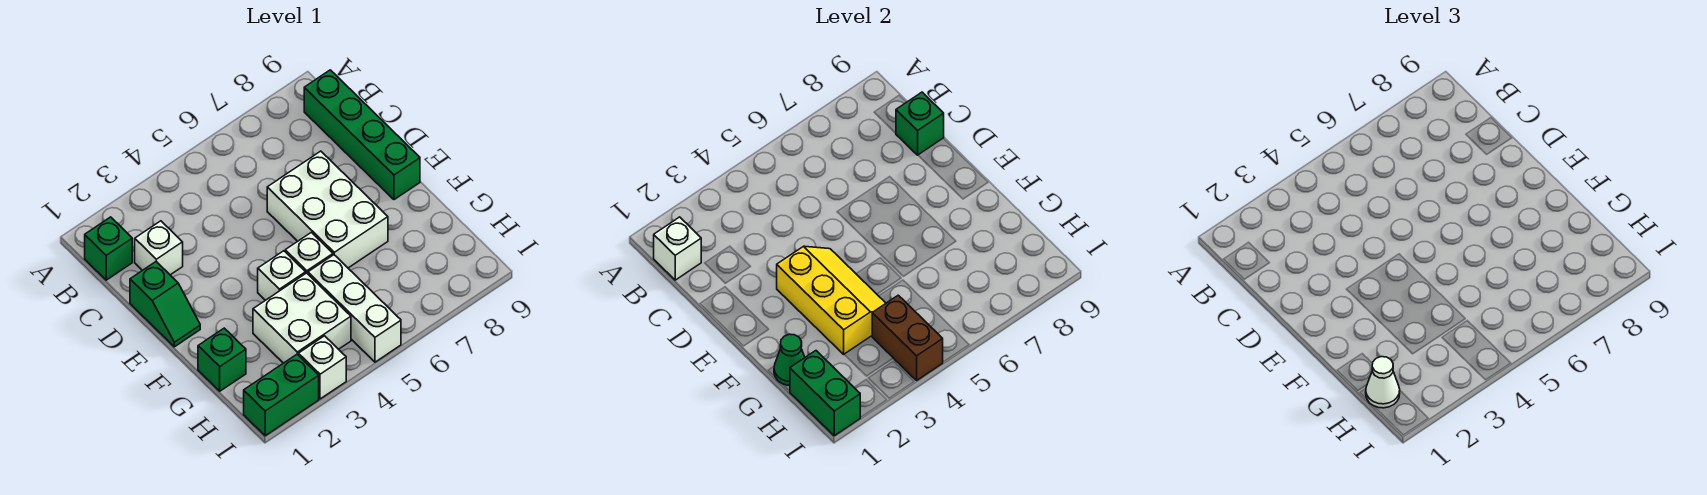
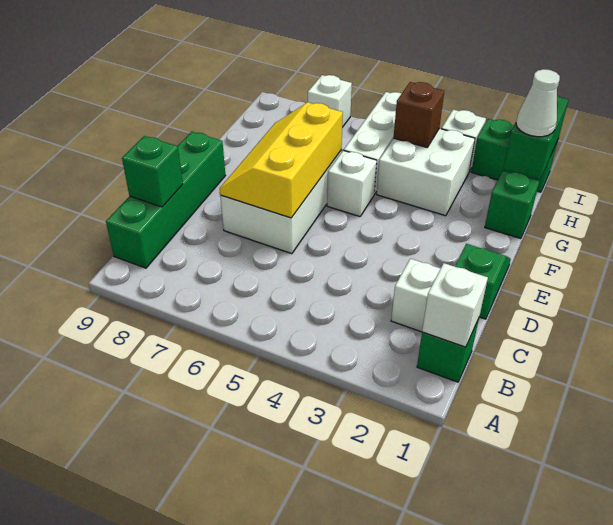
yellow slope E3:G4 level 2 top 3 -> yellow slope D6:F7 level 2 top 6
white brick F4 level 1 -> white brick I7 level 1
green cone G1 level 2 -> none
brown brick H4:I4 level 2 -> brown brick H4 level 2

